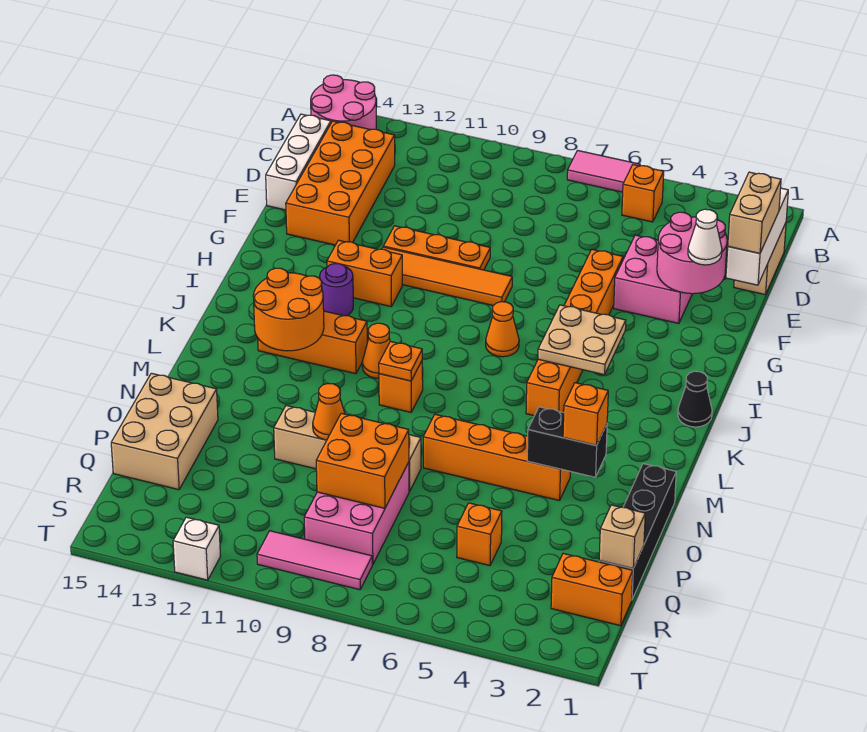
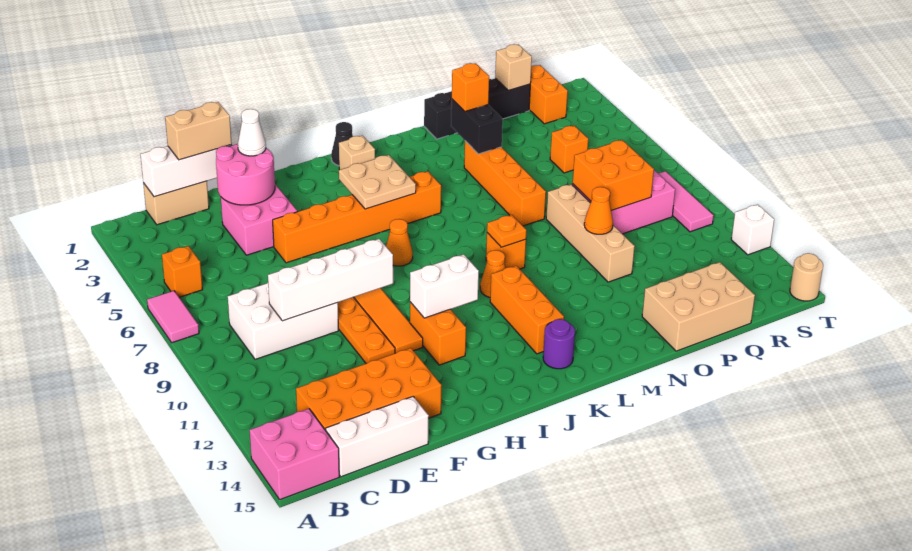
pink round brick A14:B15 level 1 -> pink brick A14:B15 level 1
none -> white brick C8:E9 level 1
none -> white brick D9:G9 level 2
none -> white brick H11:I11 level 2
purple round brick I12 level 1 -> purple round brick K14 level 1
none -> tan brick J2 level 1
orange round brick K12:L13 level 2 -> none
none -> tan round brick T15 level 1

